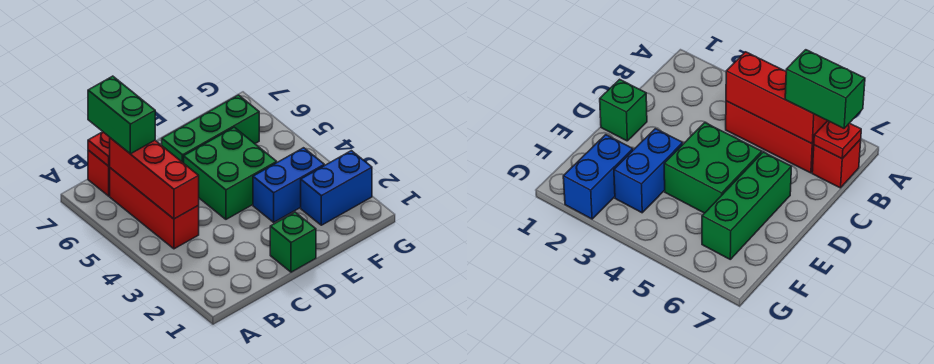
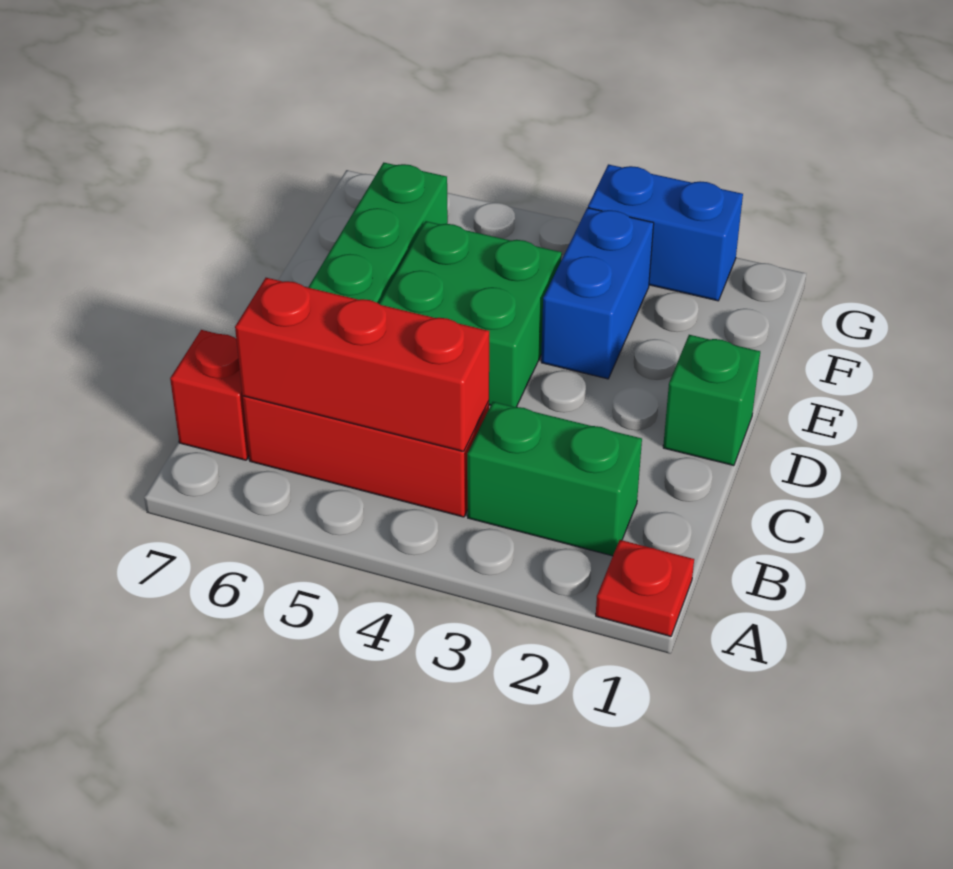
green brick B6:B7 level 3 -> green brick B2:B3 level 1
red plate B7 level 2 -> red plate A1 level 1
blue brick F2:G2 level 1 -> blue brick G2:G3 level 1

